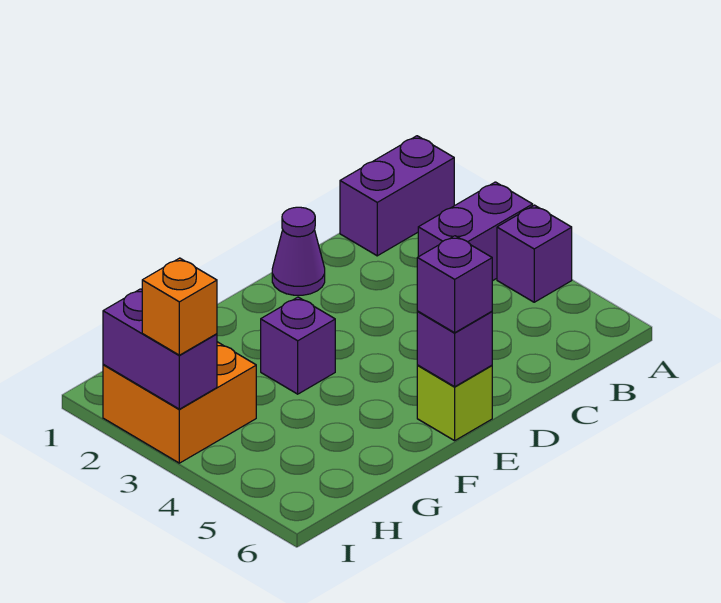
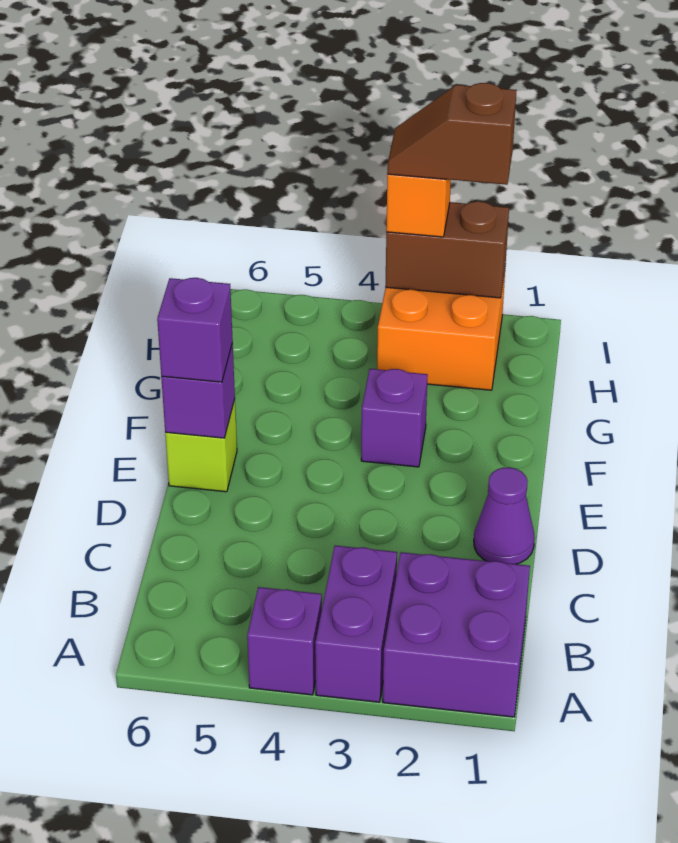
purple brick A1:B1 level 1 -> purple brick A1:B2 level 1
purple brick I2:I3 level 2 -> brown brick I2:I3 level 2
none -> brown slope I2:I3 level 4 top 2

